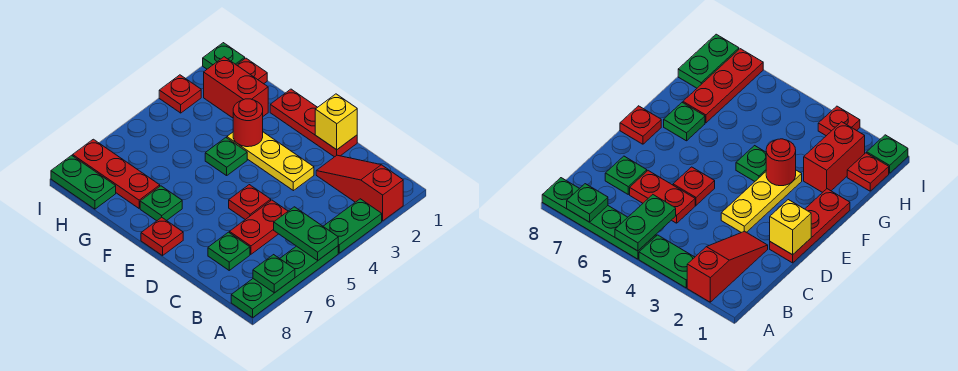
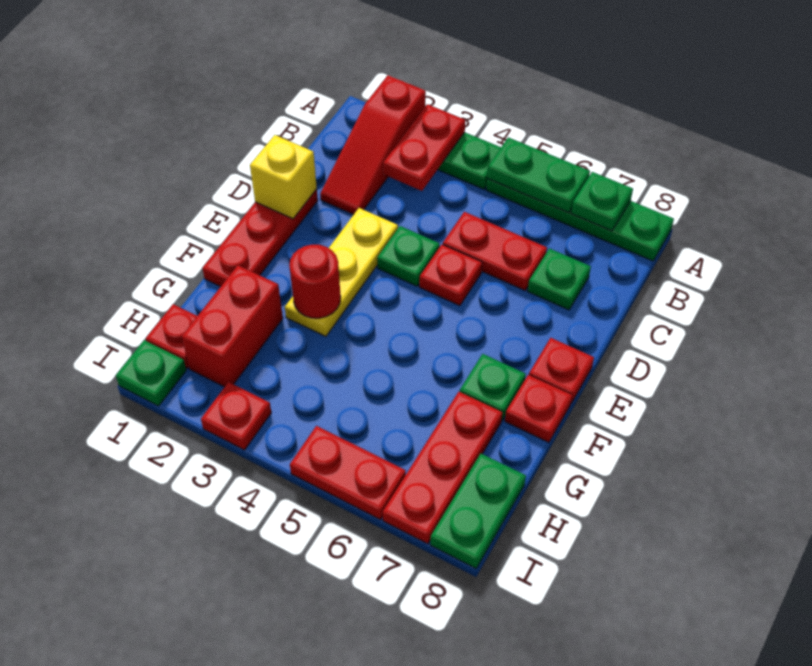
none -> red plate A3:B3 level 2
green plate A5:B5 level 2 -> green plate A5:A6 level 2
green plate F4 level 1 -> green plate D4 level 1
none -> red plate F8 level 1
none -> red plate I5:I6 level 1

